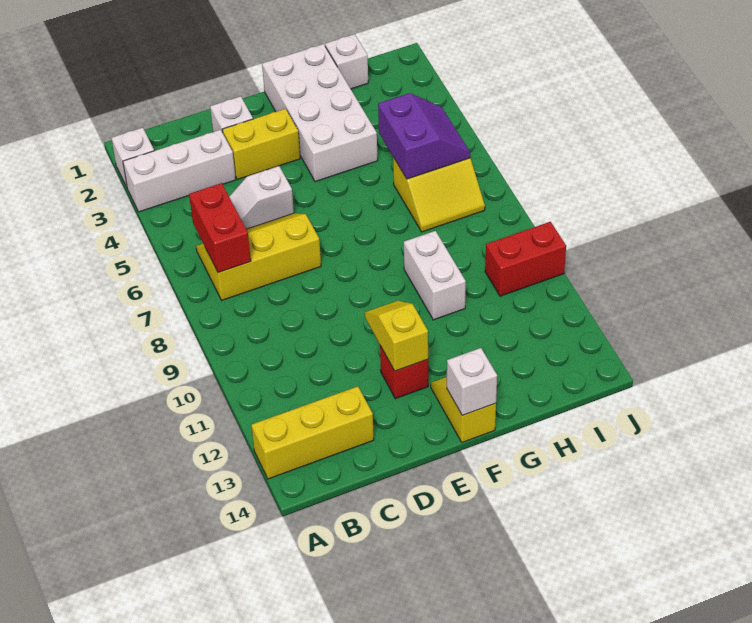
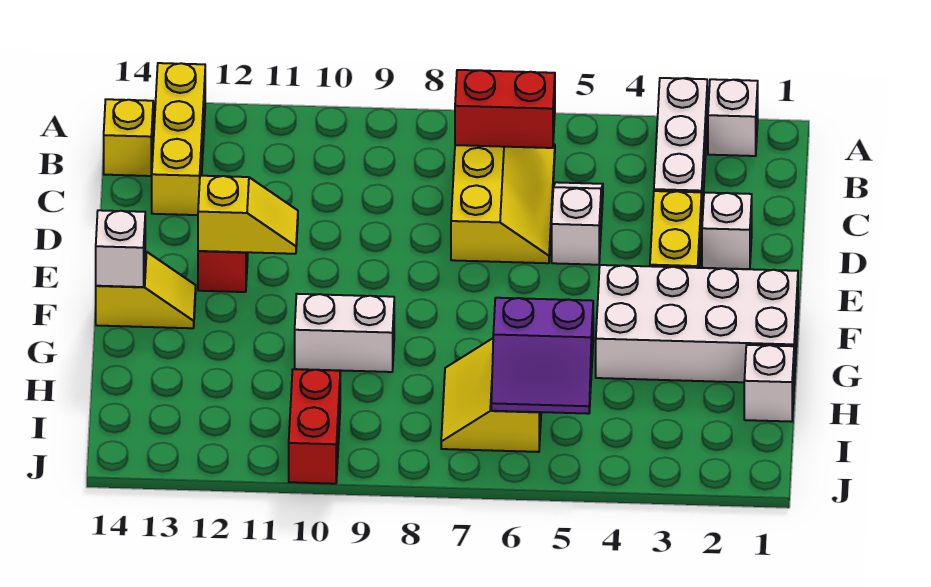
none -> yellow brick B14 level 1

